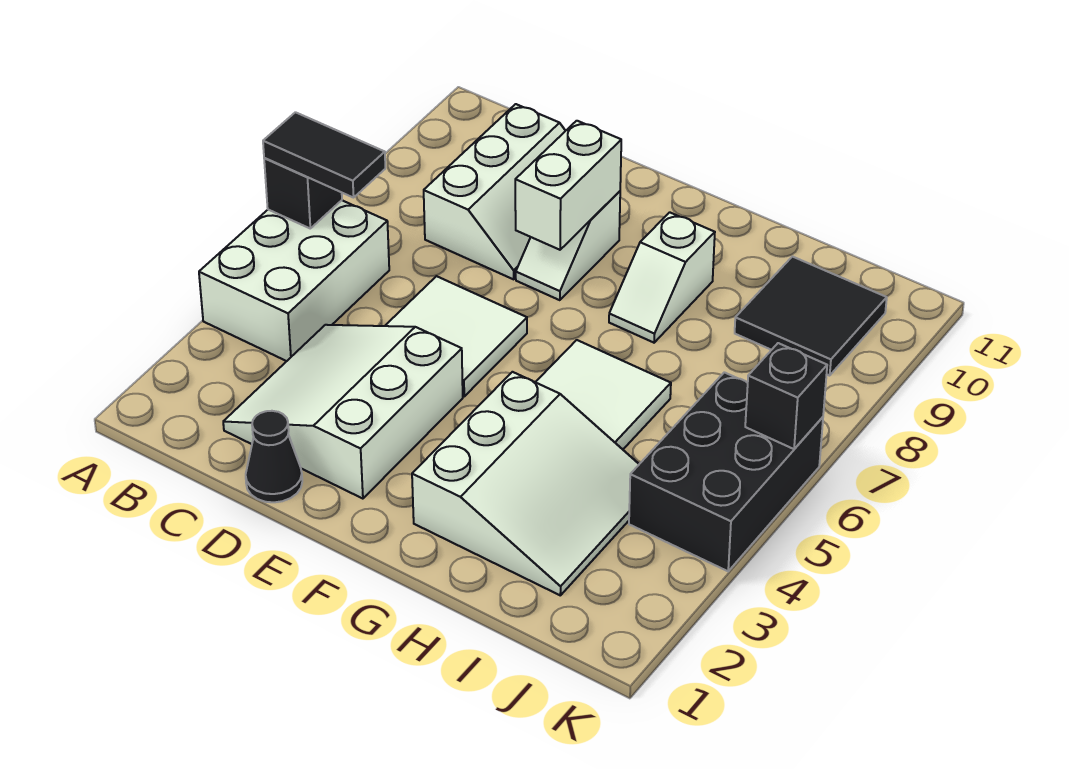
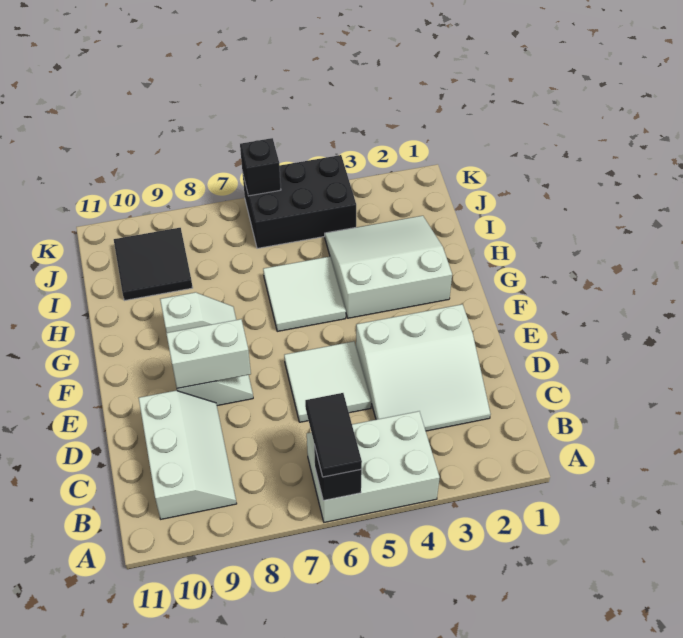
white slope C8:D10 level 1 top C -> white slope B9:D10 level 1 top 10
black cone D1 level 1 -> none

